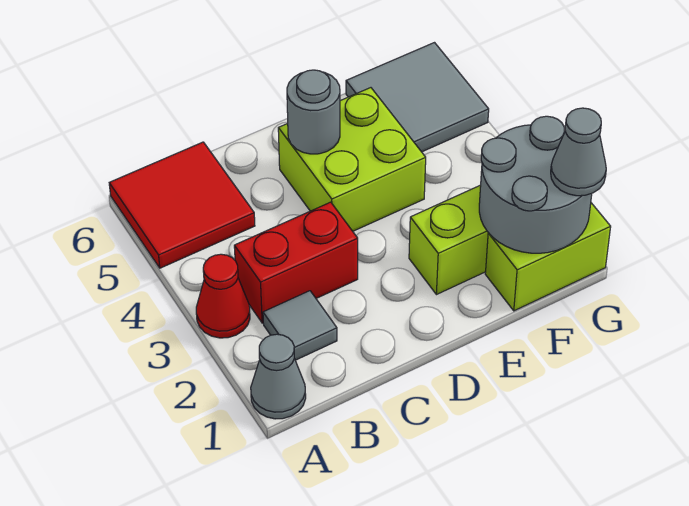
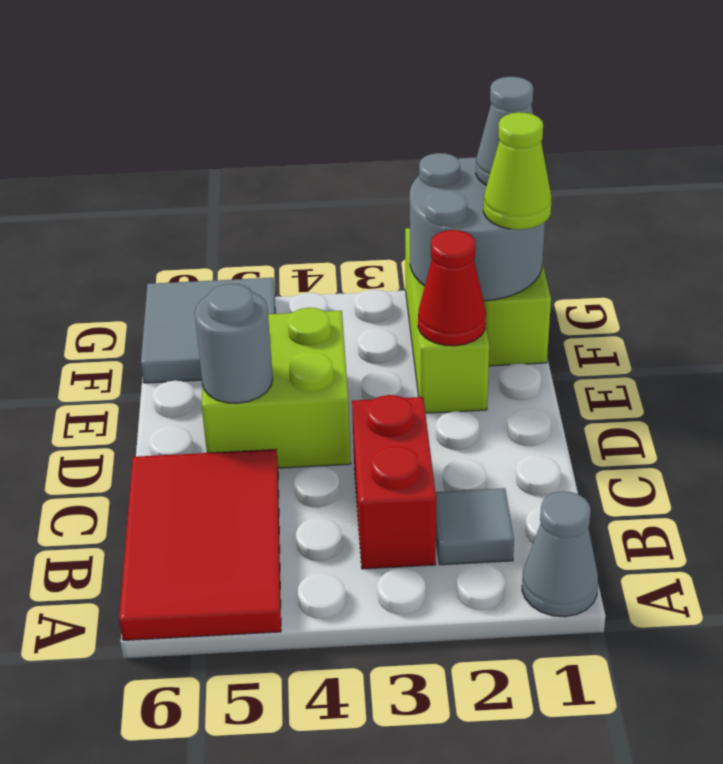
red cone A3 level 1 -> red cone E2 level 2
red tile A5:B6 level 1 -> red tile A5:C6 level 1
none -> lime cone F1 level 3

